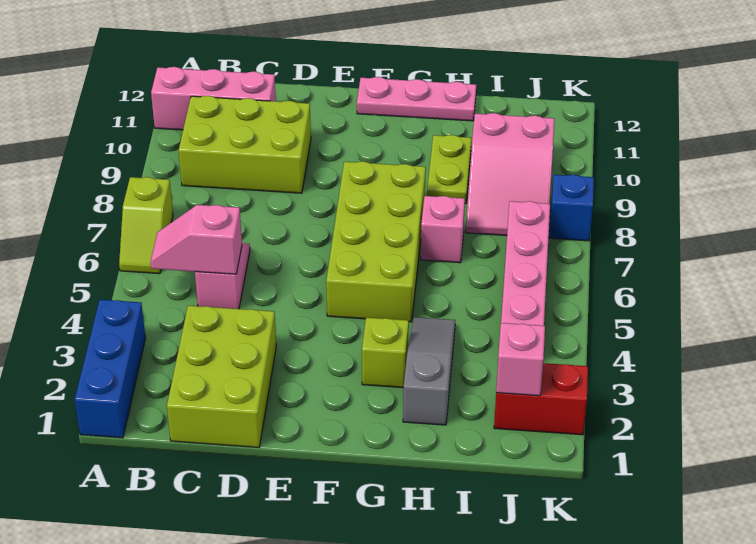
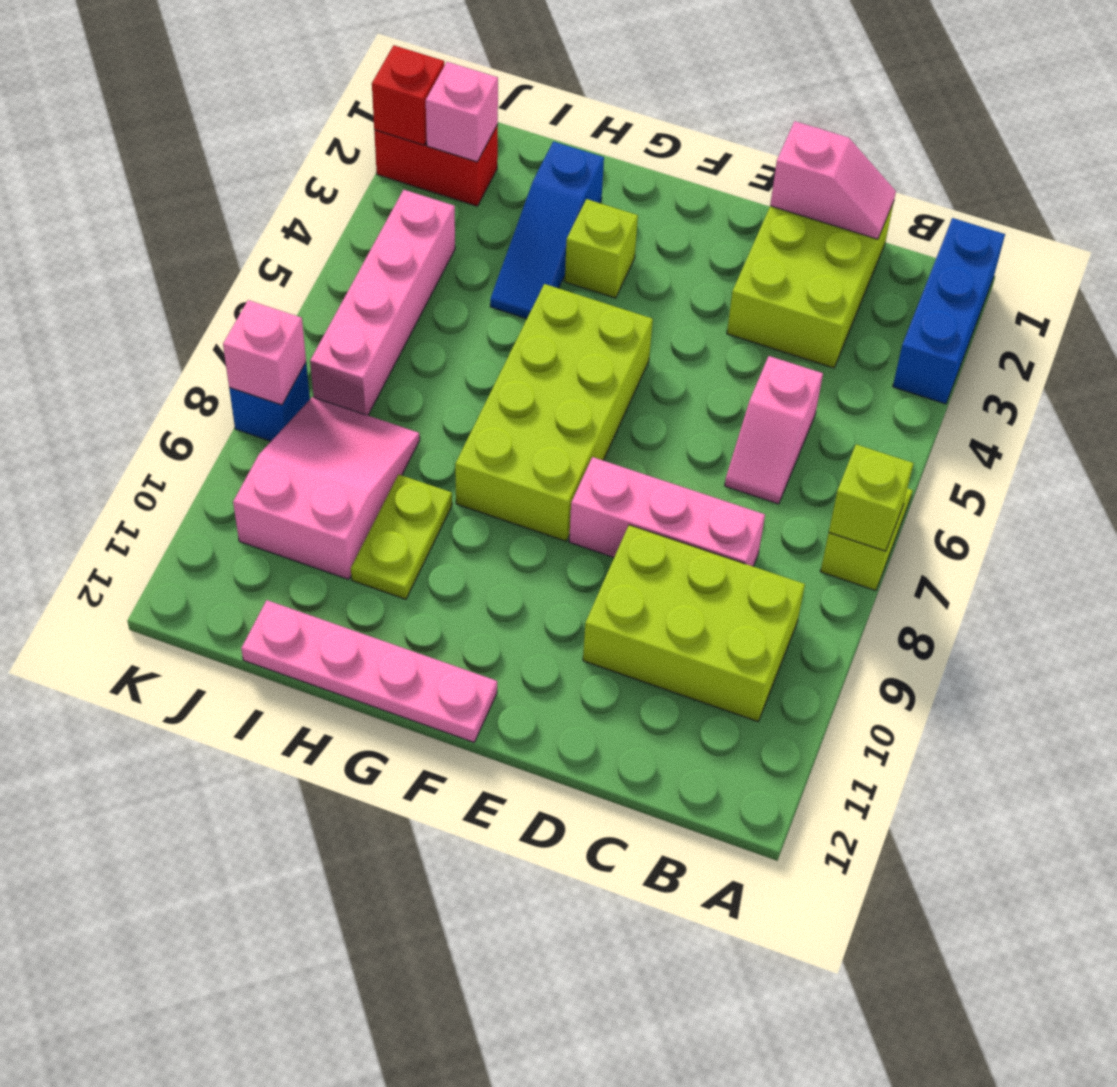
none -> lime brick A7 level 2
pink brick A11:C11 level 1 -> pink brick C8:E8 level 1
pink slope B5:C5 level 2 top C -> pink slope C1:D1 level 2 top D
pink plate F12:H12 level 1 -> pink plate F12:I12 level 1
grey slope H2:H4 level 1 top 2 -> blue slope H2:H4 level 1 top 2
pink brick H7 level 1 -> pink brick K8 level 2
none -> red brick K2 level 2

